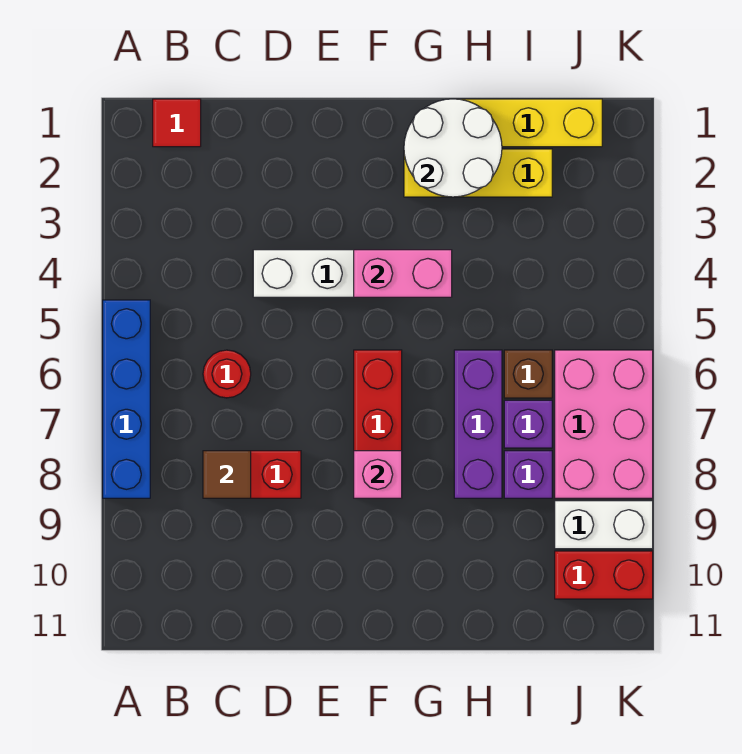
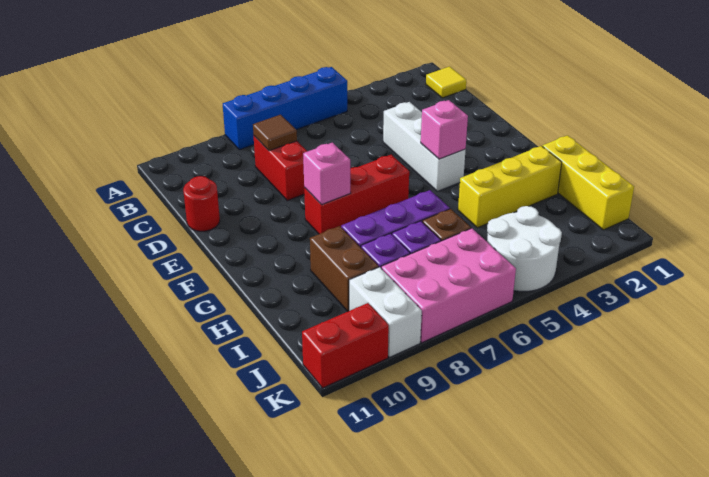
red tile B1 level 1 -> yellow tile B1 level 1
red round brick C6 level 1 -> red round brick D11 level 1
pink brick F4:G4 level 2 -> pink brick F4 level 2
white round brick G1:H2 level 2 -> white round brick J4:K5 level 1
yellow brick G2:I2 level 1 -> yellow brick H2:H4 level 1
none -> brown brick H9:I9 level 1
red brick J10:K10 level 1 -> red brick K10:K11 level 1

